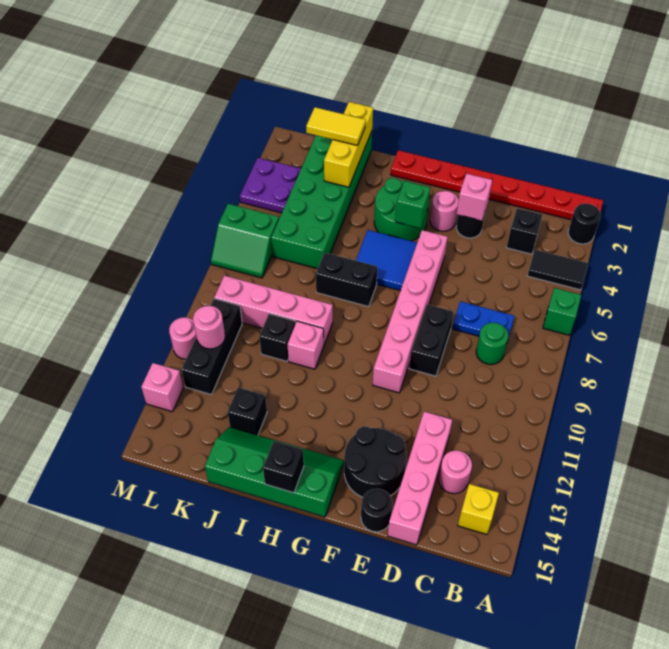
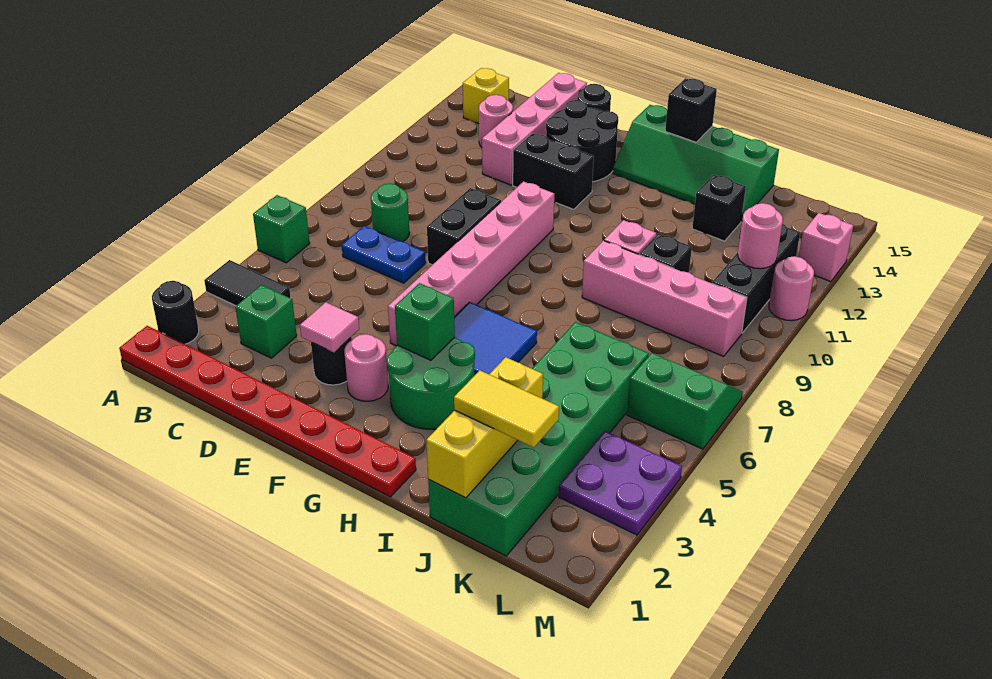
black brick C3 level 1 -> green brick C3 level 1
pink brick E3 level 2 -> pink tile E3 level 2
black brick H7:I7 level 1 -> black brick E12:F12 level 1

